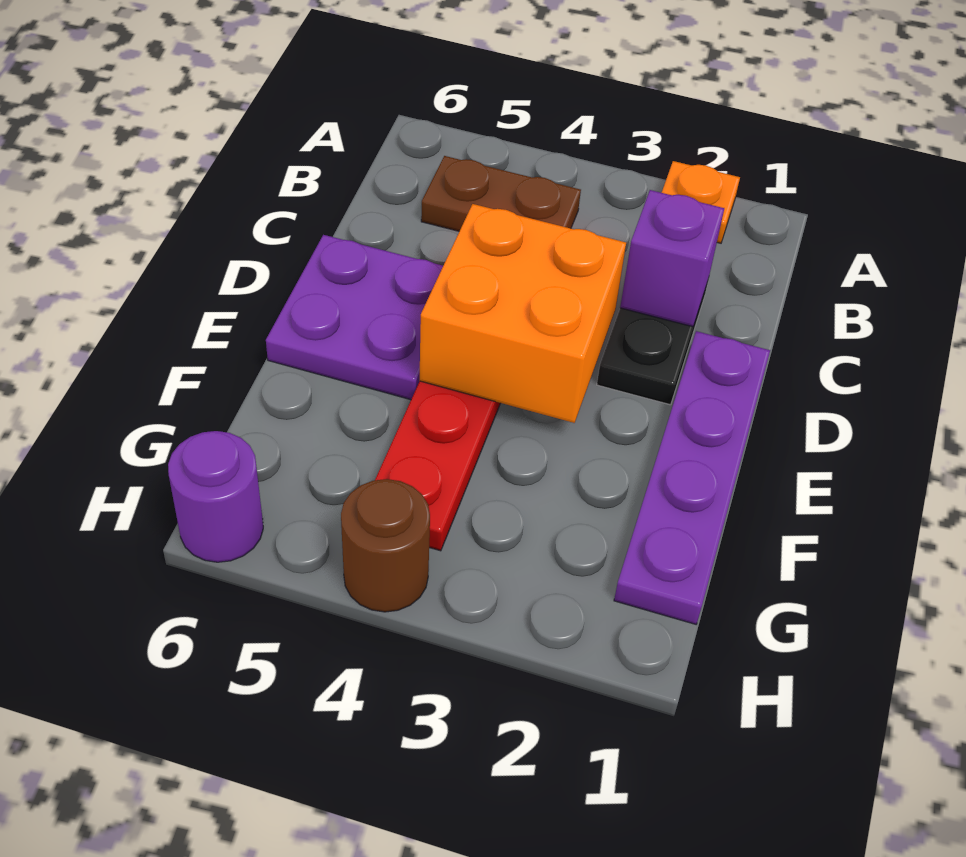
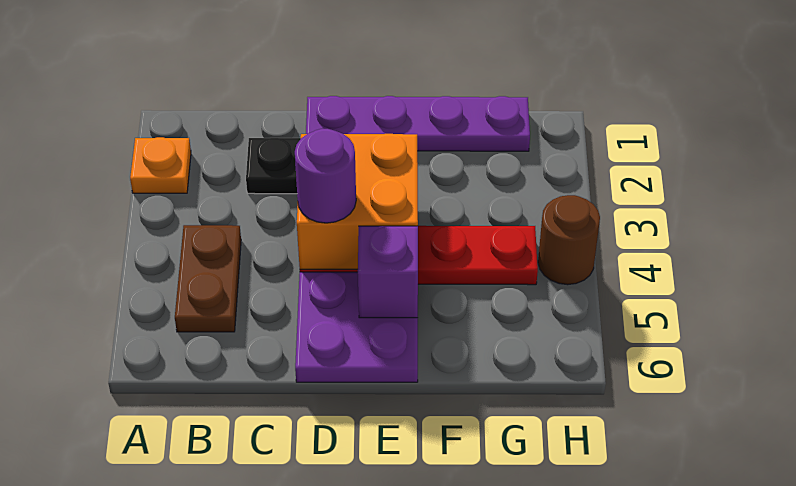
purple brick C2 level 2 -> purple brick E5 level 2
purple round brick H6 level 1 -> purple round brick D4 level 3

